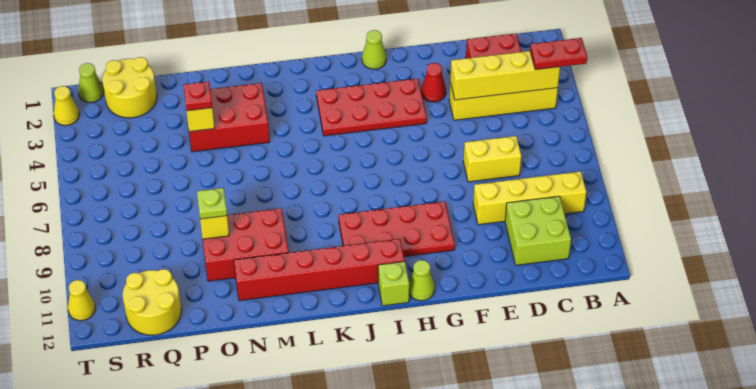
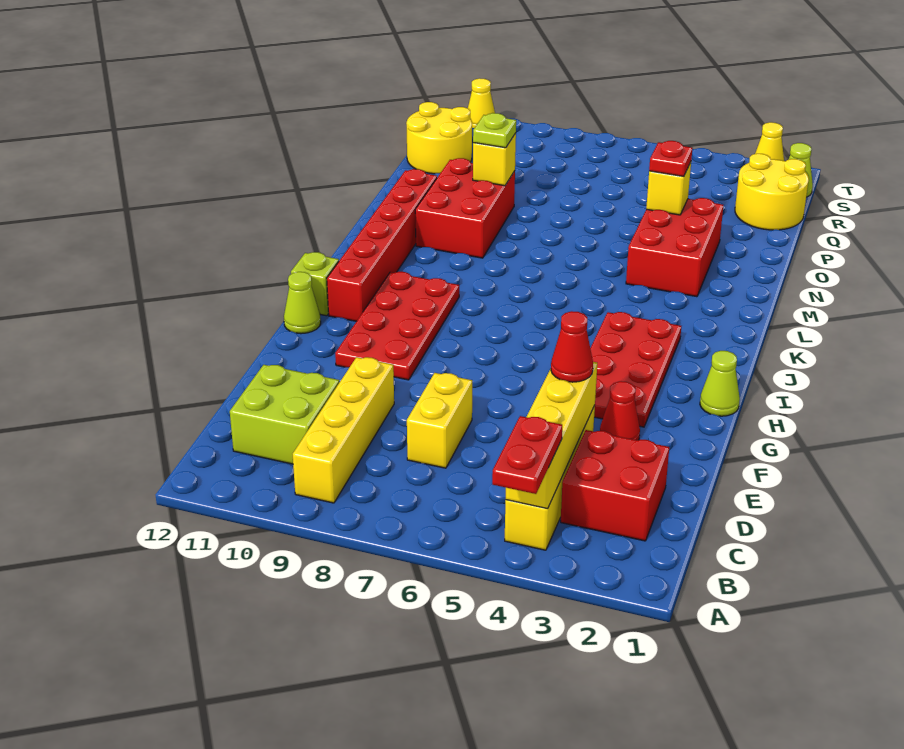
none -> red cone E4 level 3

